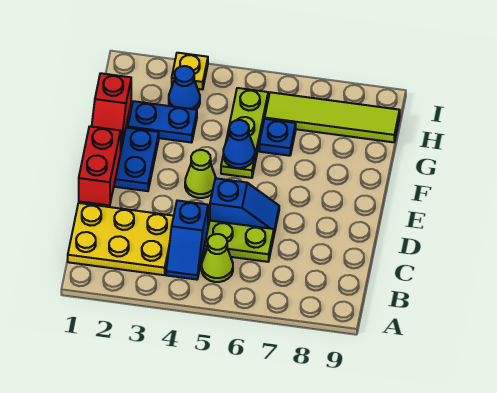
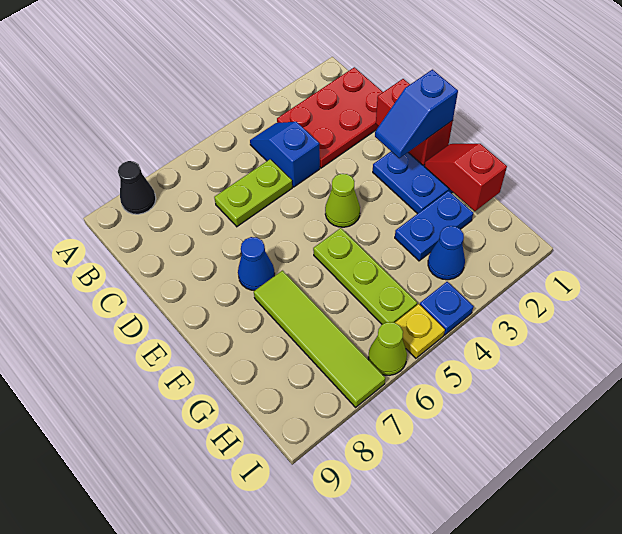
none -> black cone A8 level 1
yellow plate B1:C3 level 1 -> red plate B1:C3 level 1
lime cone B5 level 1 -> lime cone I6 level 1
blue slope D5:D6 level 1 top 5 -> blue slope E1:E2 level 3 top 1
blue cone F5 level 2 -> blue cone E7 level 1
blue plate G6 level 1 -> blue plate I4 level 1
lime tile H6:H9 level 1 -> lime tile F7:I7 level 1
yellow plate I3 level 1 -> yellow plate I5 level 1

